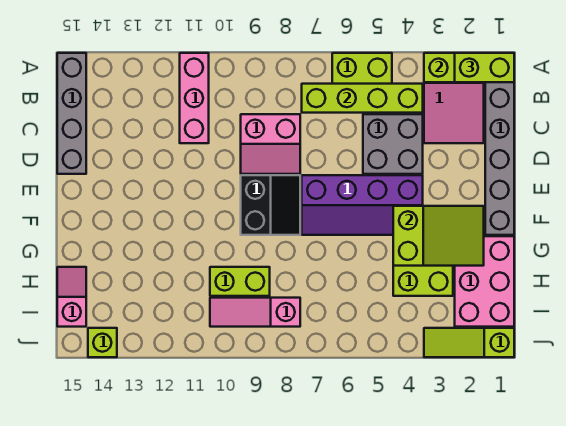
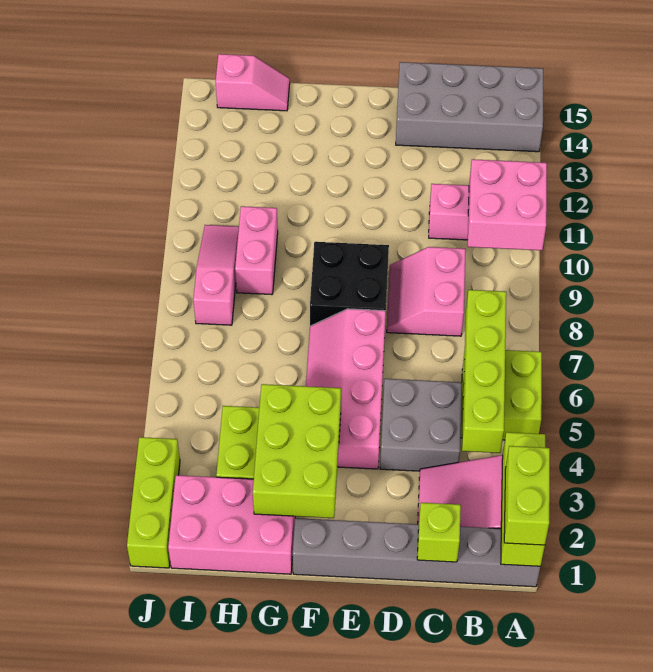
none -> pink brick A10:B11 level 2
grey brick A15:D15 level 1 -> grey brick A14:D15 level 1
purple slope E4:F7 level 1 top E -> pink slope E4:F7 level 1 top E
black slope E8:F9 level 1 top 9 -> black brick E8:F9 level 1
lime slope F2:G4 level 2 top 4 -> lime brick F2:G4 level 2
lime brick H9:H10 level 1 -> pink brick H9:H10 level 1
lime slope J1:J3 level 1 top 1 -> lime brick J1:J3 level 1
lime brick J14 level 1 -> lime brick C1 level 2

